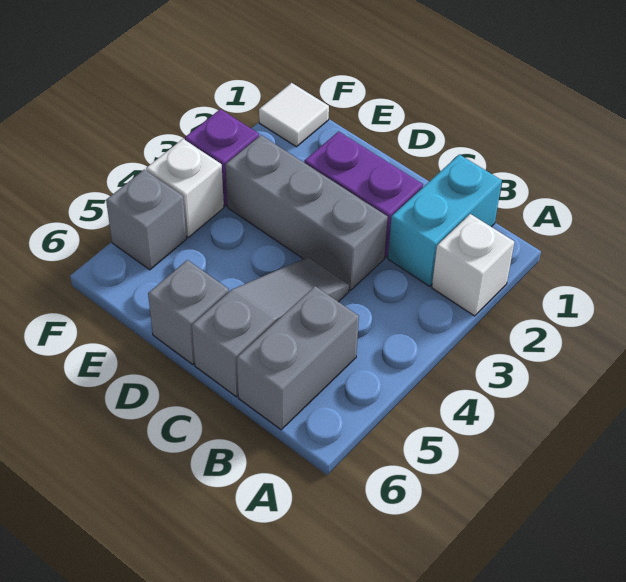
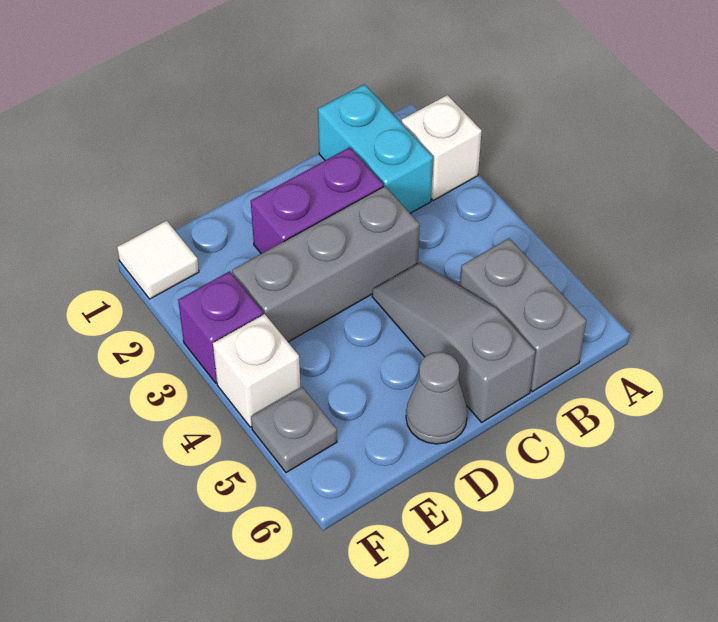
grey brick D6 level 1 -> grey cone D6 level 1
grey brick F5 level 1 -> grey plate F5 level 1

